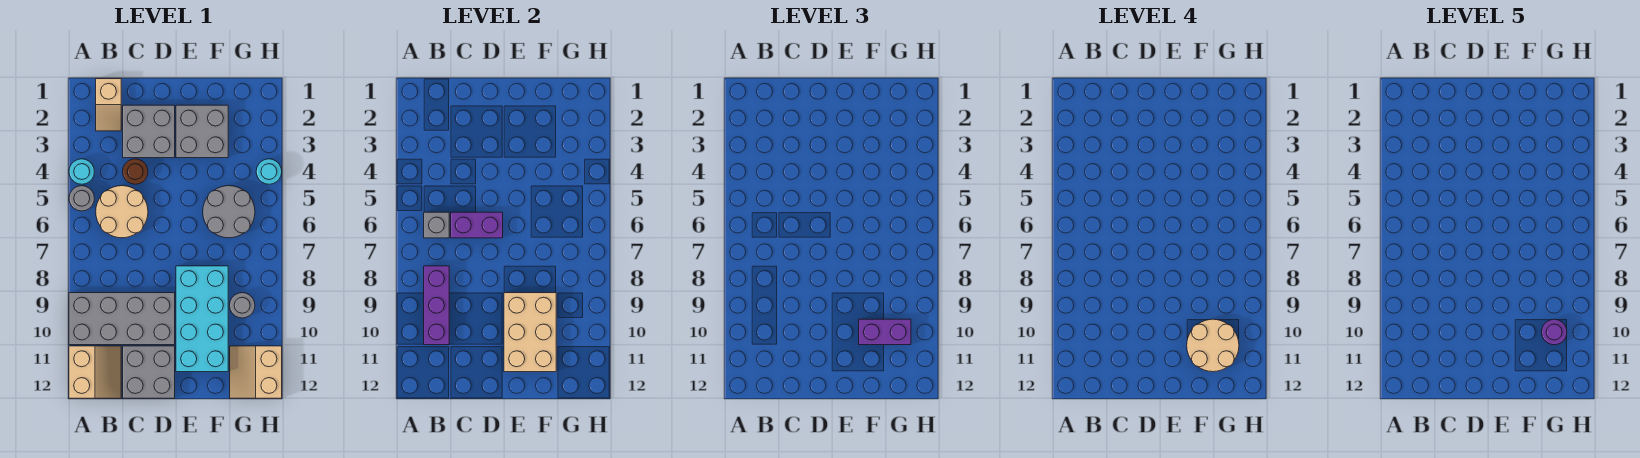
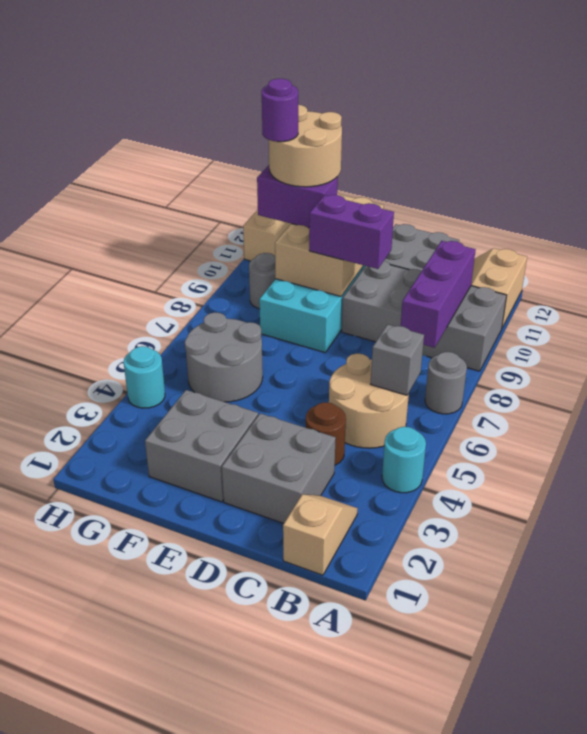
grey round brick A5 level 1 -> grey round brick A7 level 1
purple brick C6:D6 level 2 -> purple brick D9:E9 level 3

